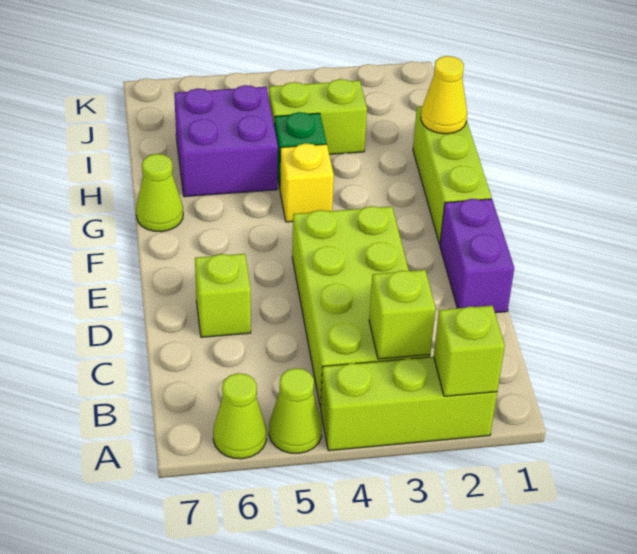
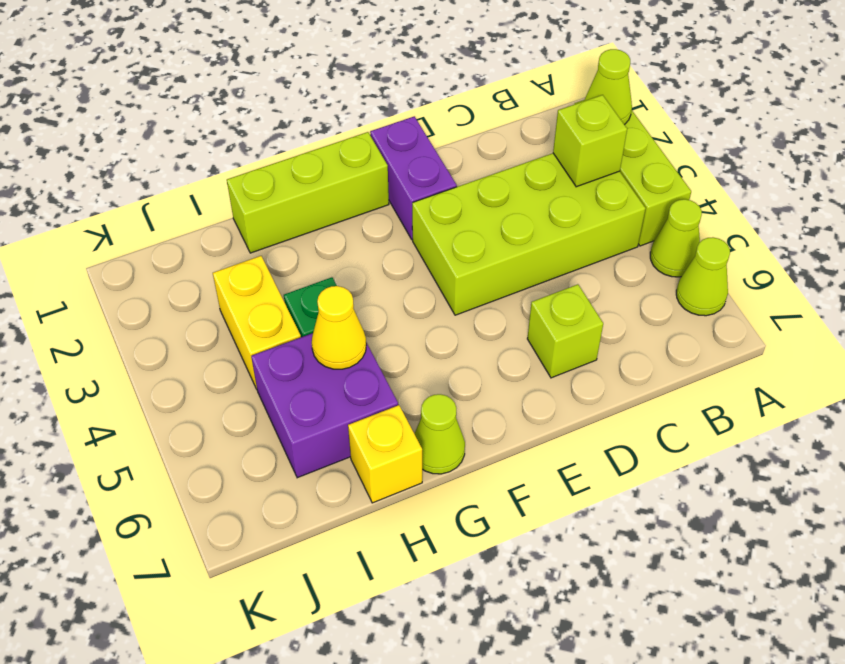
lime brick A2 level 2 -> lime cone A2 level 2
purple brick D1:E1 level 1 -> purple brick E1:E2 level 1
yellow brick G4 level 1 -> yellow brick H7 level 1
yellow cone H1 level 2 -> yellow cone H5 level 2
lime brick I3:I4 level 1 -> yellow brick I3:I4 level 1

